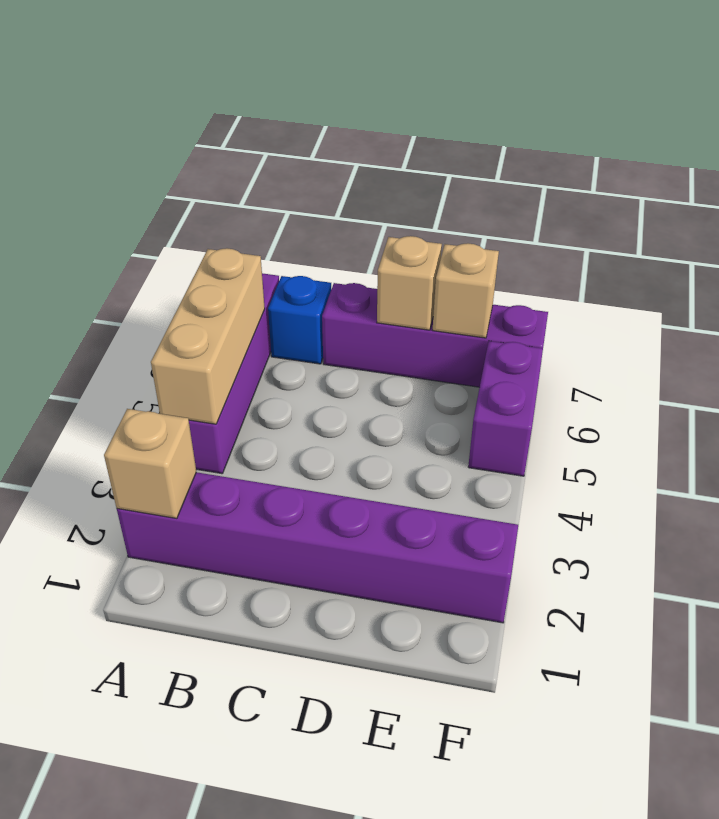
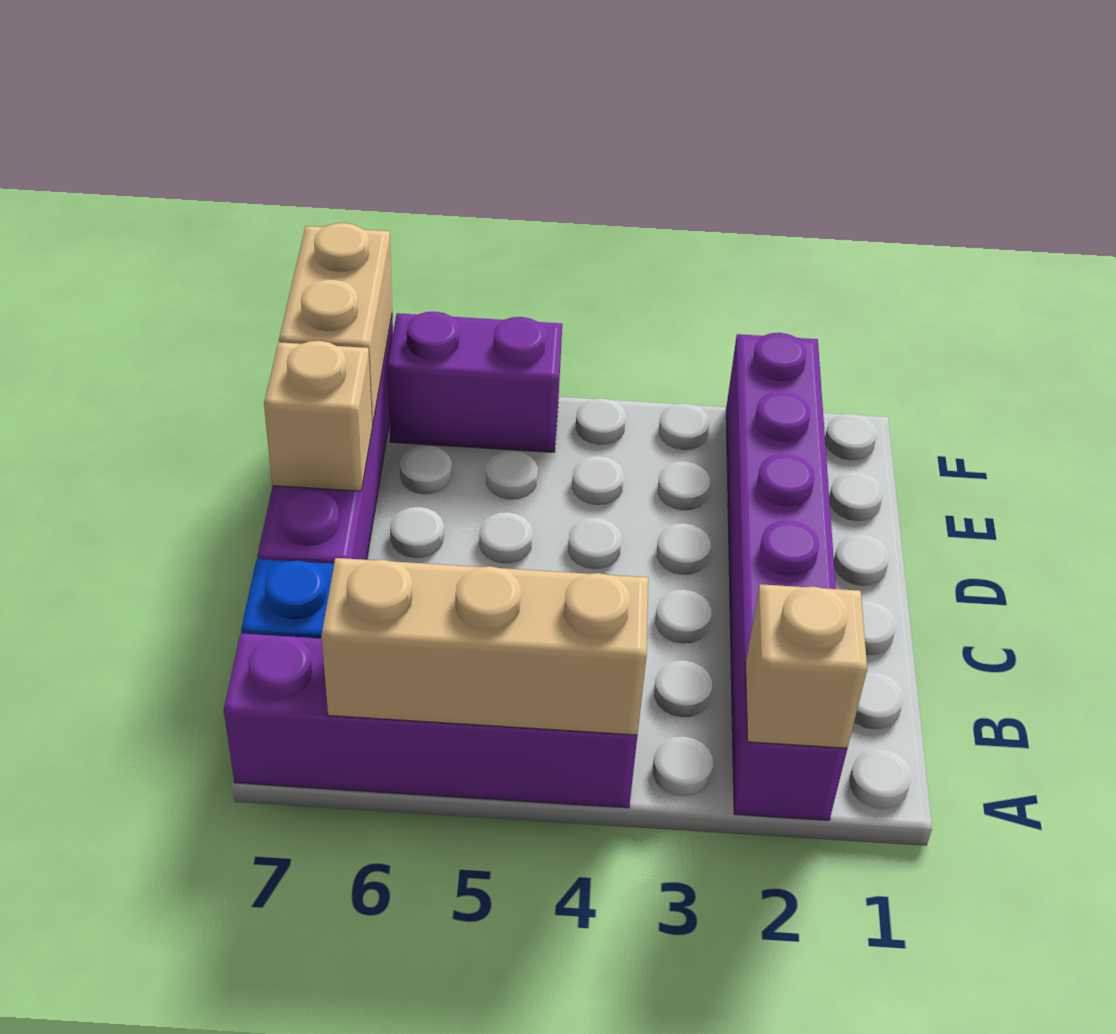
tan brick E7 level 2 -> tan brick E7:F7 level 2

